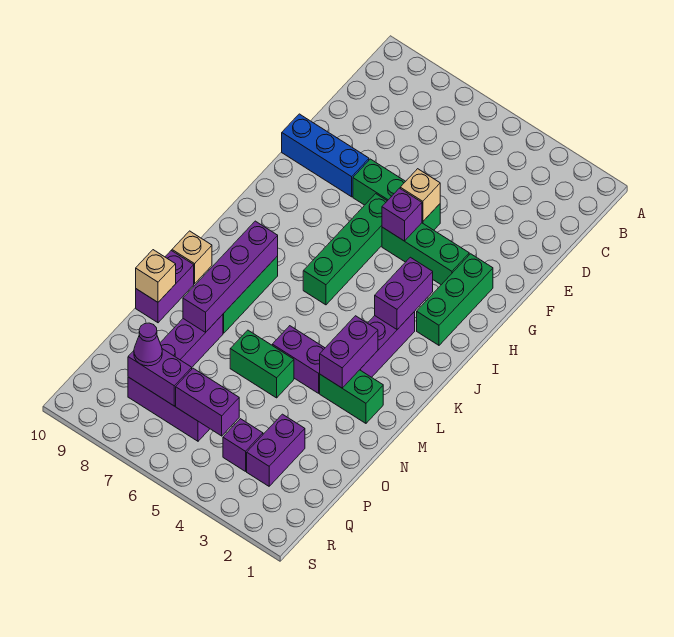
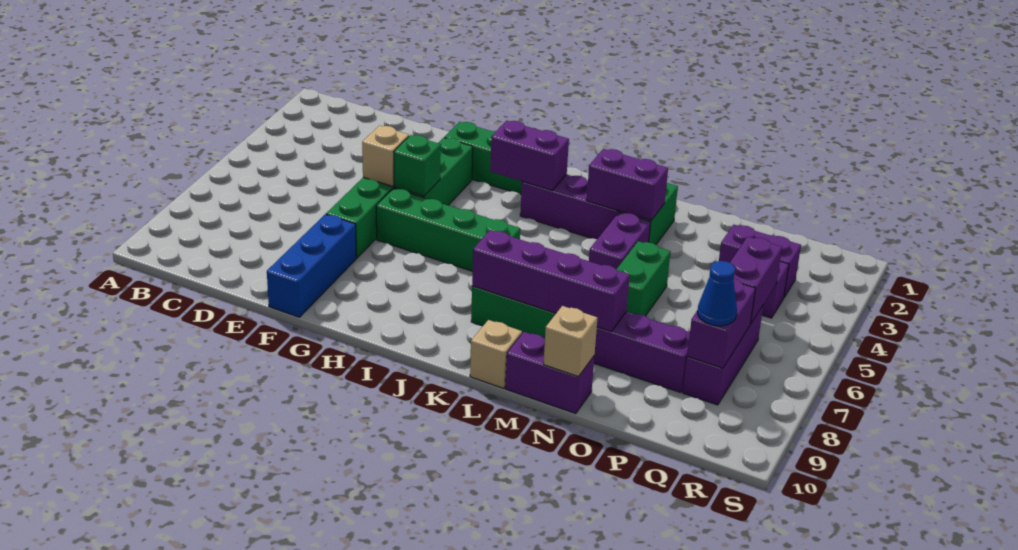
purple brick G5 level 2 -> green brick G5 level 2
purple cone Q8 level 3 -> blue cone Q8 level 3

